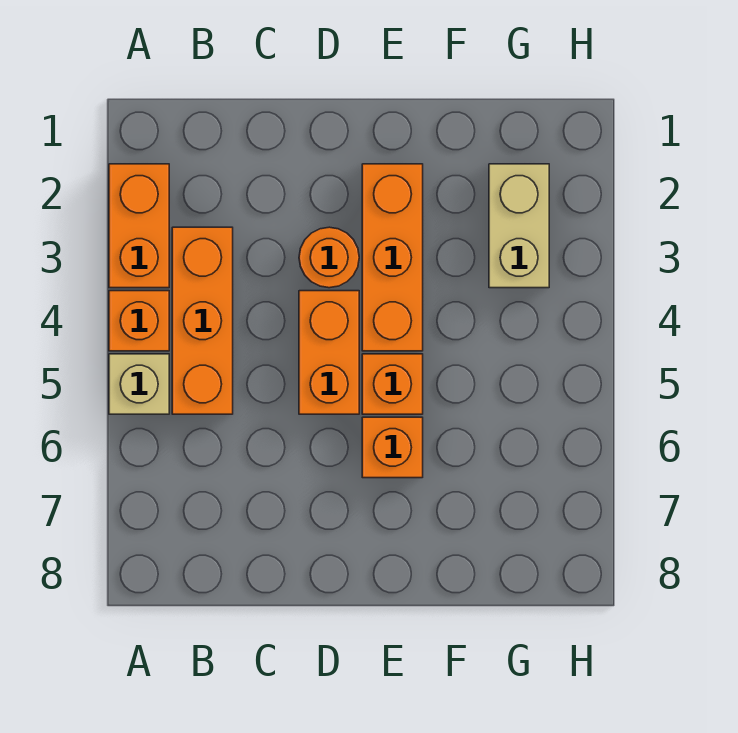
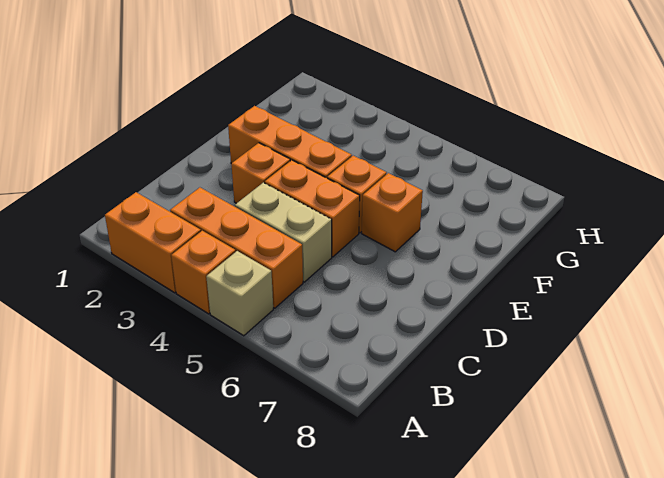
orange round brick D3 level 1 -> orange brick D3 level 1
tan brick G2:G3 level 1 -> tan brick C4:C5 level 1

